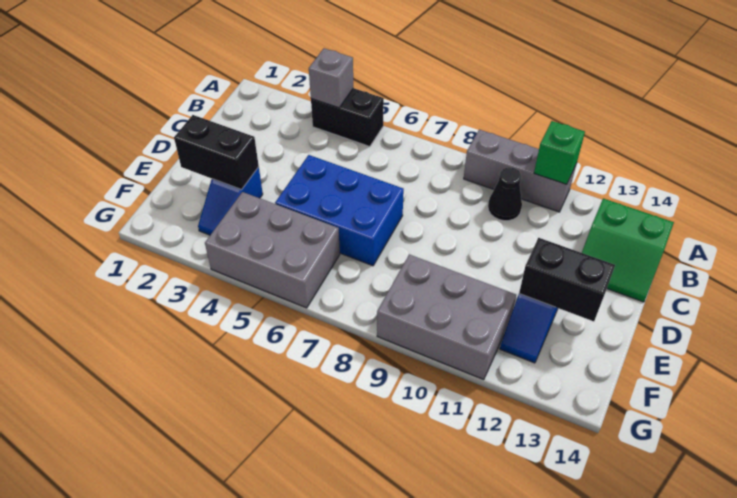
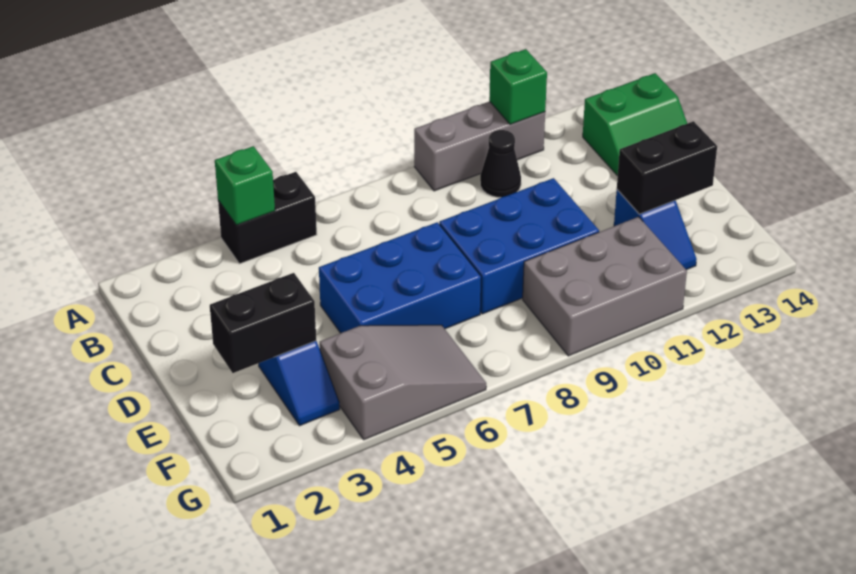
grey brick A4 level 2 -> green brick A4 level 2
none -> blue brick D8:E10 level 1
grey brick F4:G6 level 1 -> grey slope F4:G6 level 1 top 4

